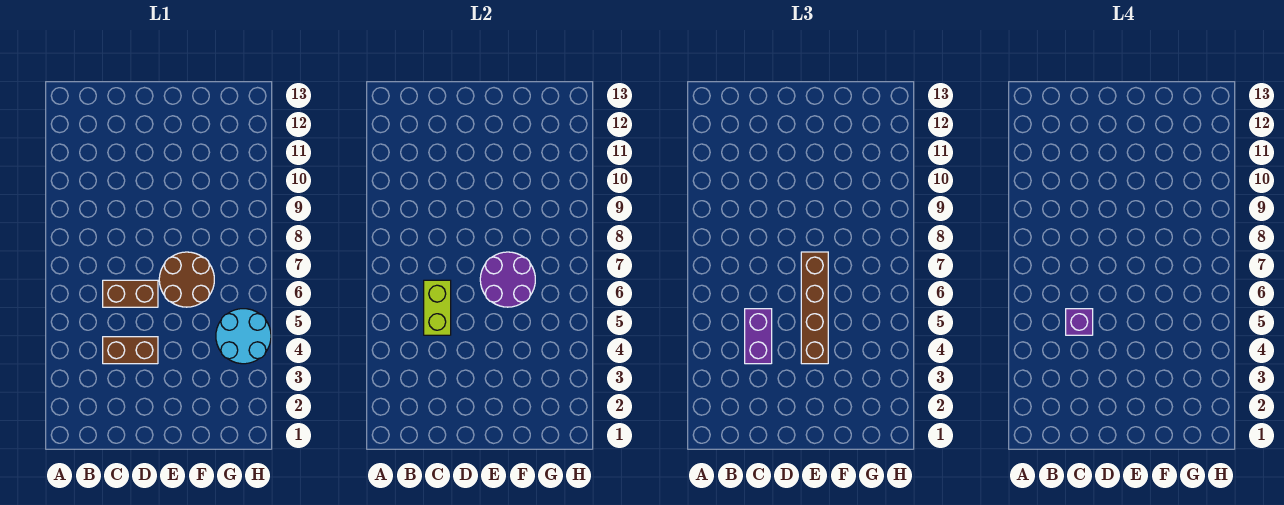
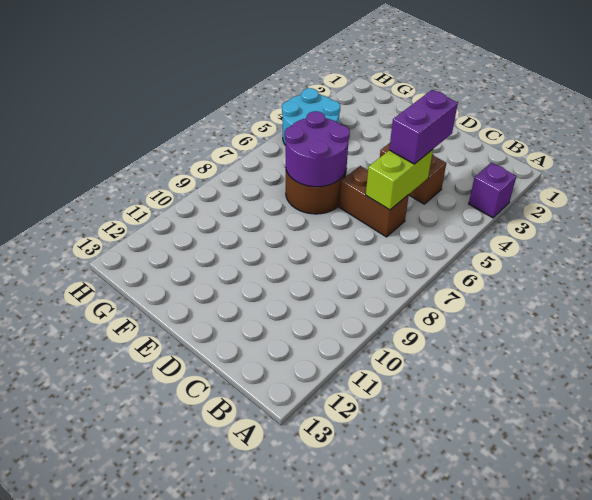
purple brick C5 level 4 -> purple brick A3 level 1
brown brick E4:E7 level 3 -> none

